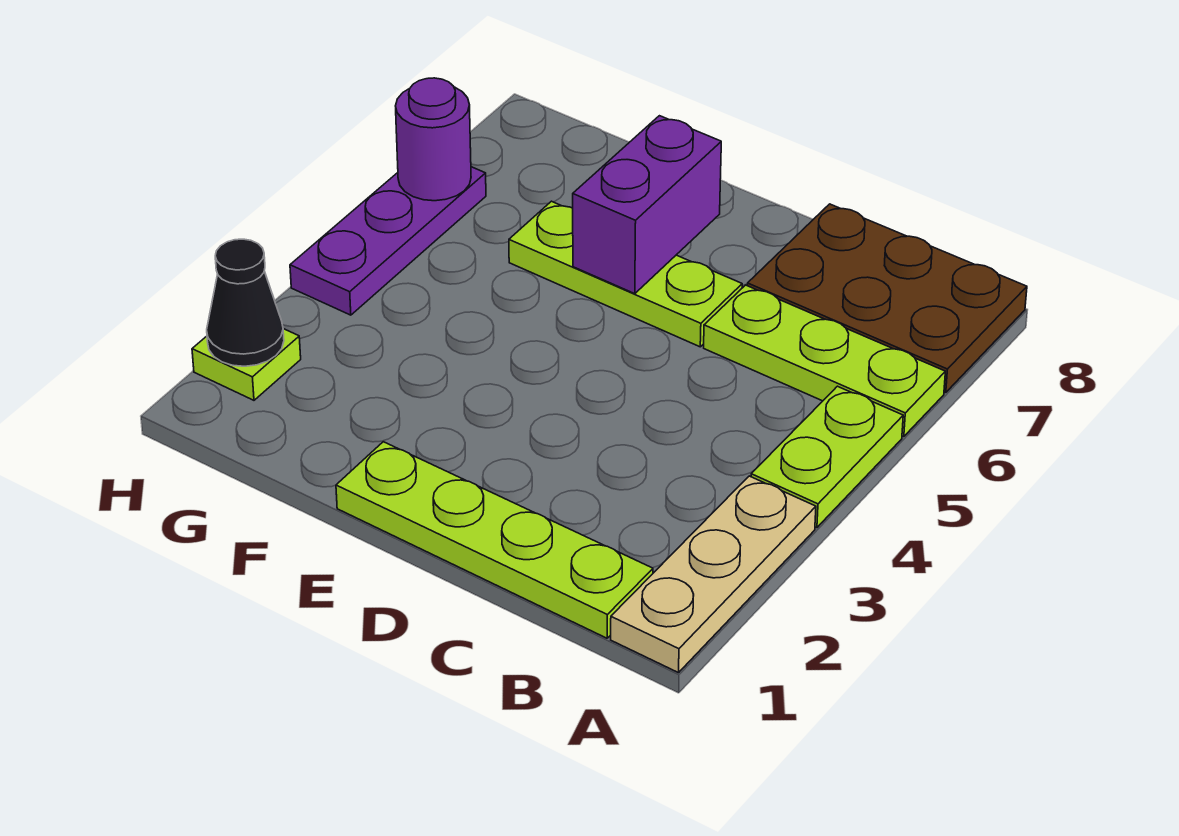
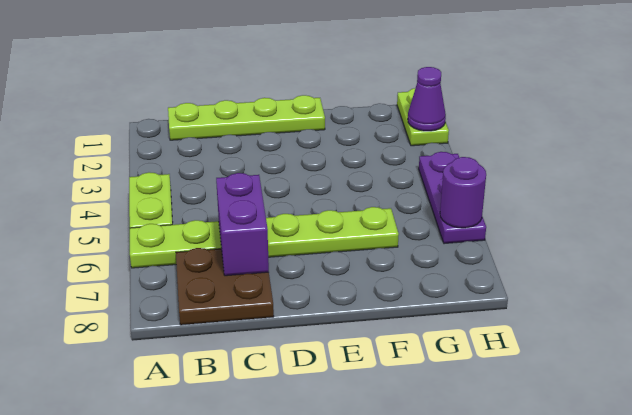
tan plate A1:A3 level 1 -> none
brown plate A7:C8 level 1 -> brown plate B7:C8 level 1
purple brick E6:E7 level 2 -> purple brick C6:C7 level 2
lime plate H2 level 1 -> lime plate H1:H2 level 1
black cone H2 level 2 -> purple cone H2 level 2

